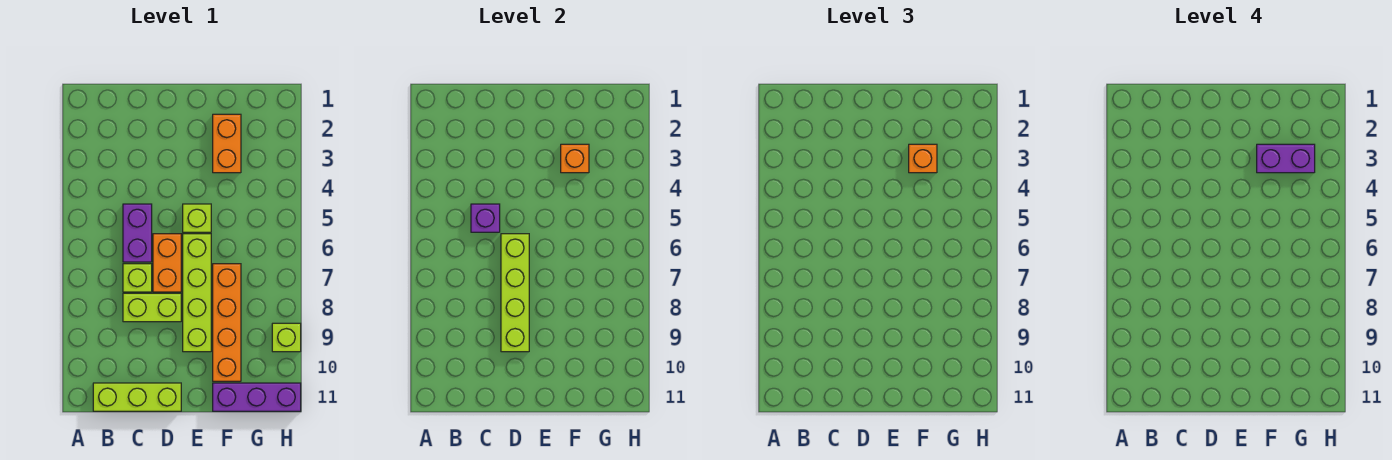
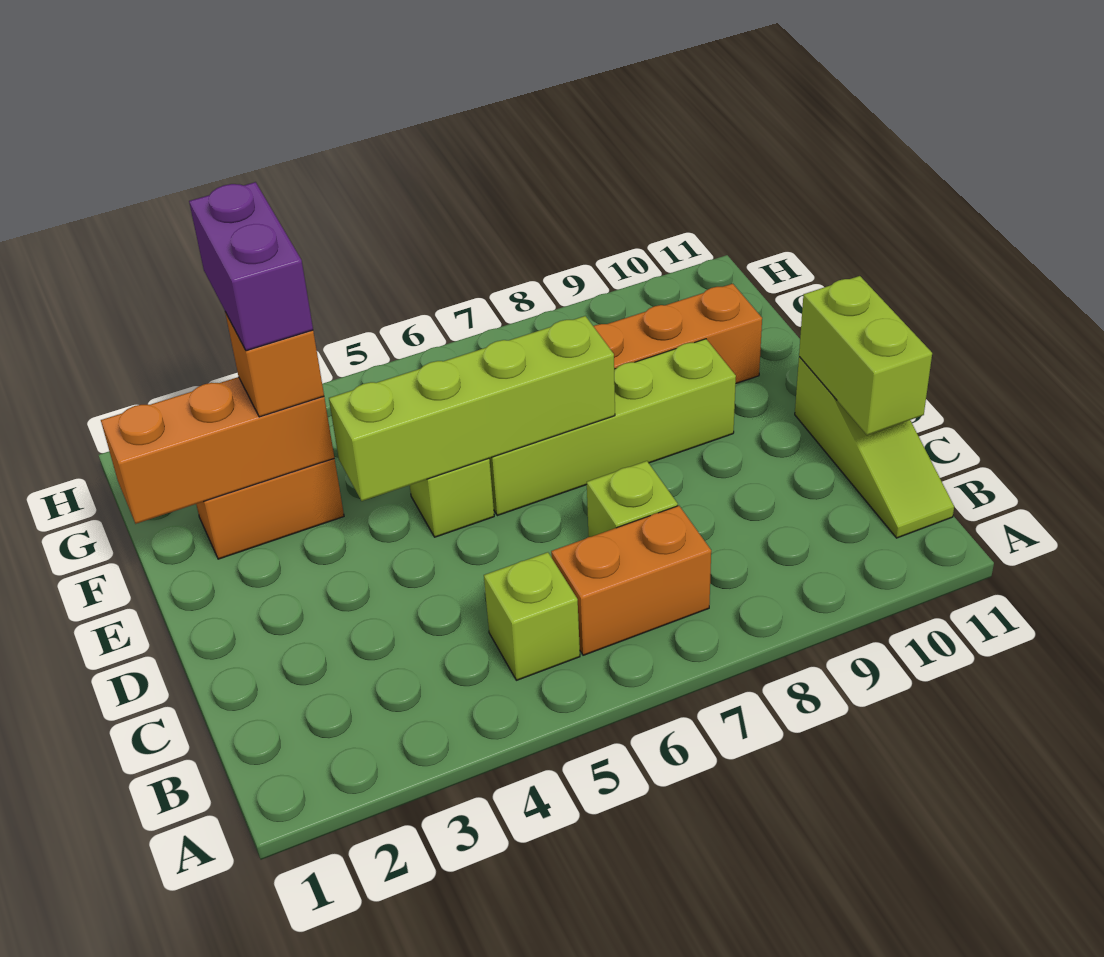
lime brick B11:D11 level 1 -> lime slope B11:D11 level 1 top D
purple brick C5:C6 level 1 -> none
purple brick C5 level 2 -> none
lime brick C8:D8 level 1 -> lime brick C11:D11 level 2
orange brick D6:D7 level 1 -> orange brick B6:B7 level 1
lime brick D6:D9 level 2 -> lime brick E4:E7 level 2
orange brick F3 level 2 -> orange brick F1:F3 level 2
purple brick F11:H11 level 1 -> none
lime brick H9 level 1 -> lime brick B5 level 1

